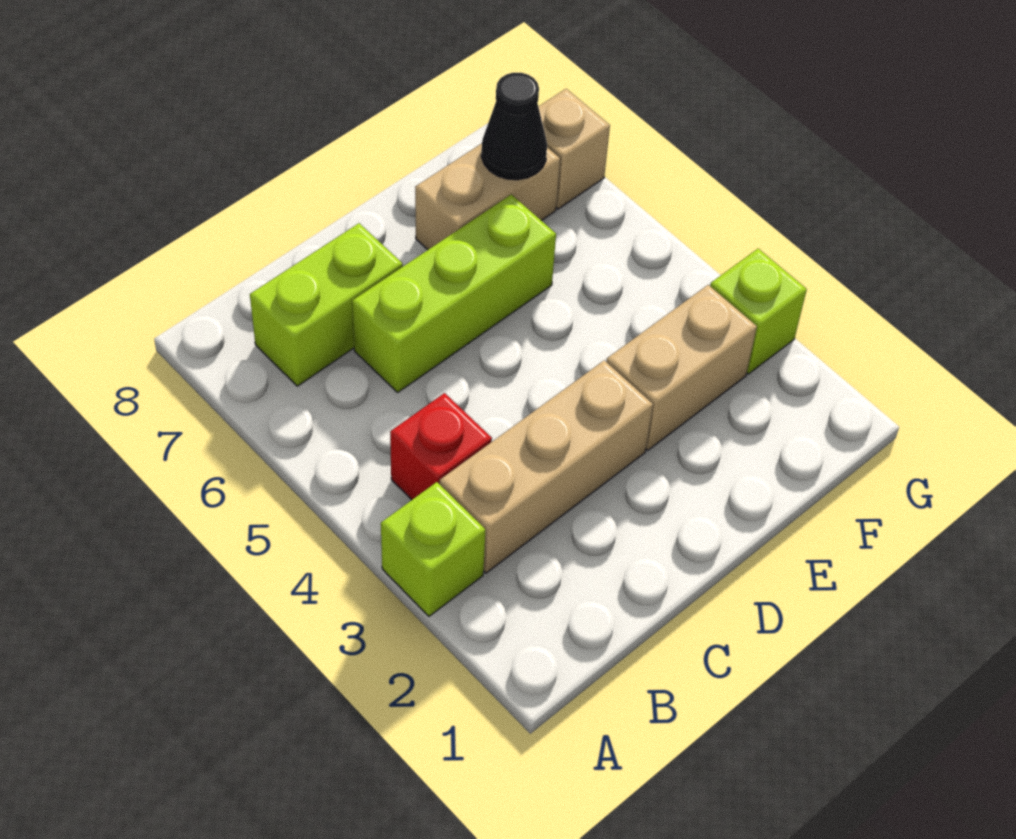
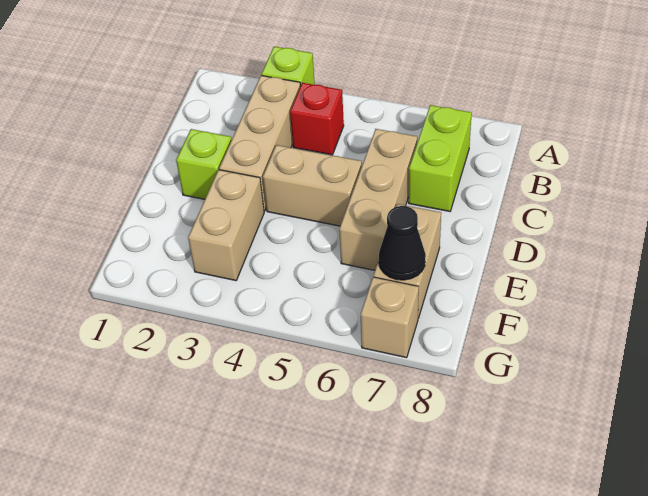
lime brick C6:E6 level 1 -> tan brick C6:E6 level 1
none -> tan brick D4:D5 level 1
lime brick G3 level 1 -> lime brick D2 level 1

